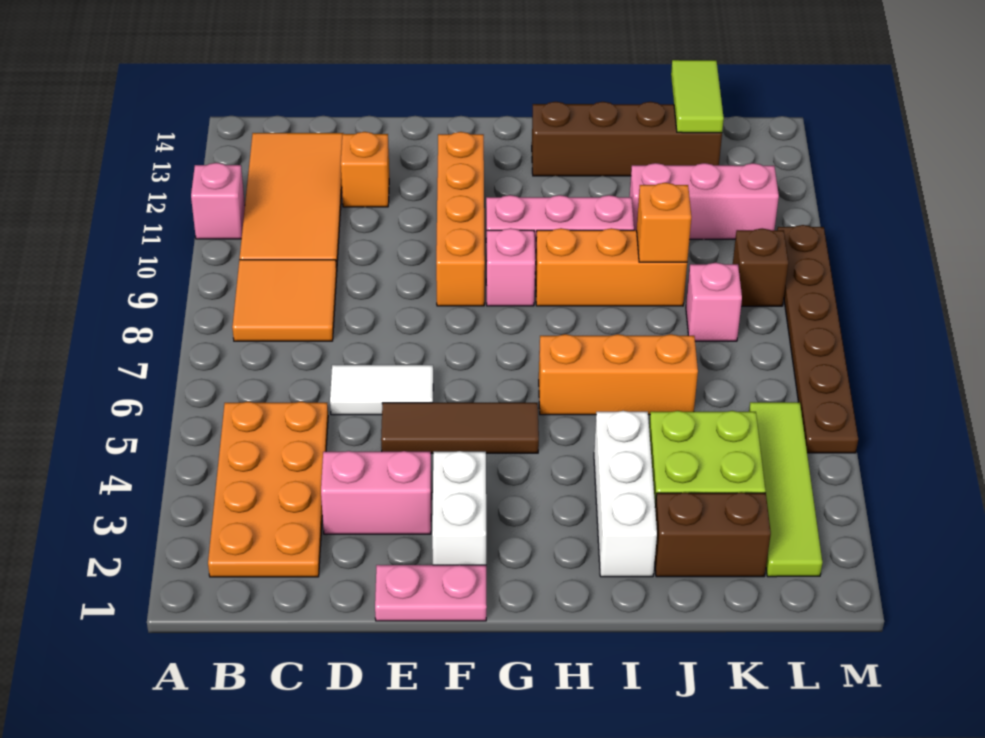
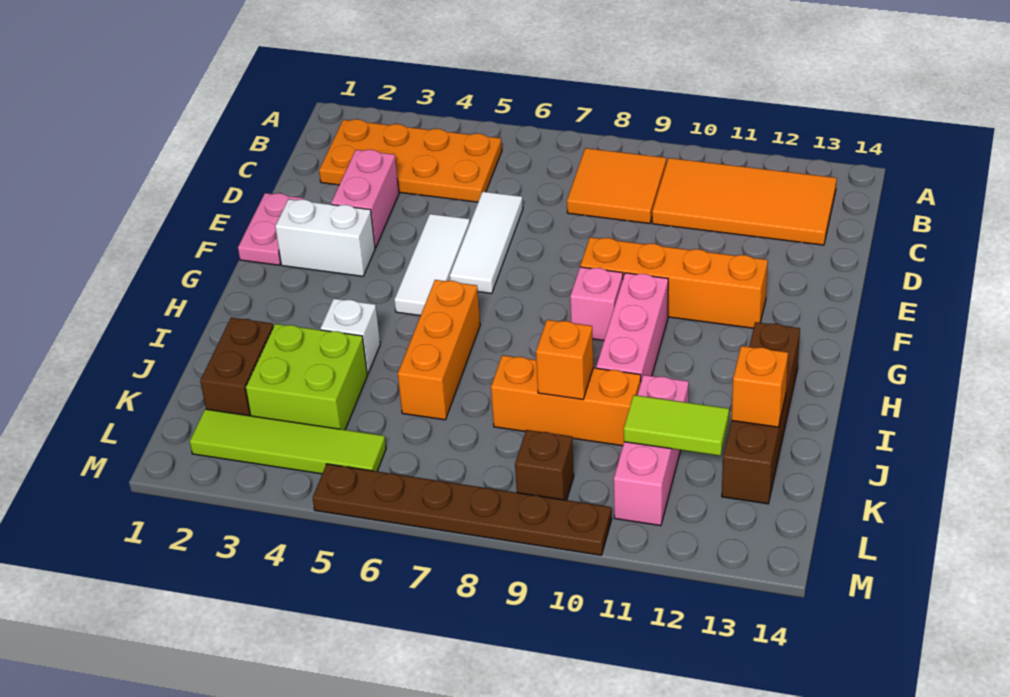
pink brick A11 level 1 -> none
white tile D6:E6 level 1 -> white tile D6:F6 level 1
orange brick D12 level 1 -> orange brick J13 level 2
brown tile E5:G5 level 1 -> white tile E5:G5 level 1
orange brick H9:J9 level 1 -> orange brick J8:J10 level 1
white brick I2:I4 level 1 -> white brick I4 level 1
pink brick K8 level 1 -> none
lime tile K13:K14 level 2 -> lime tile K11:K12 level 2

